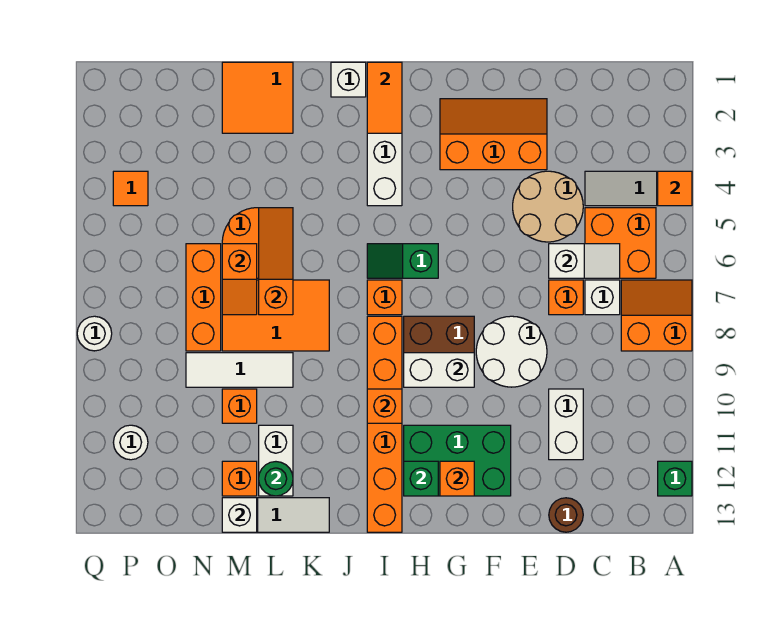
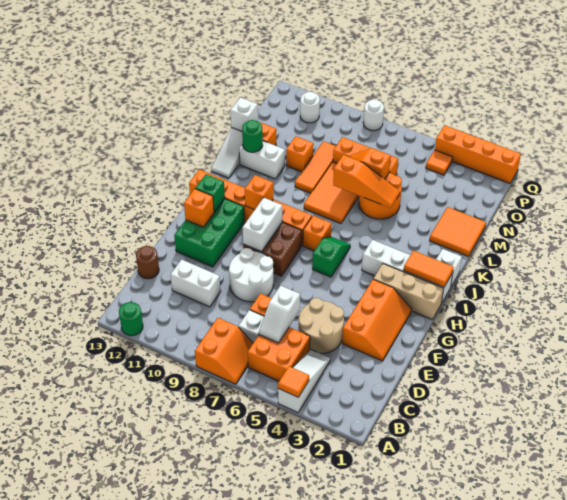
green brick A12 level 1 -> green round brick A12 level 1
none -> tan brick H1:H3 level 1
white tile L9:N9 level 1 -> orange tile L9:N9 level 1
none -> orange brick Q1:Q4 level 1

